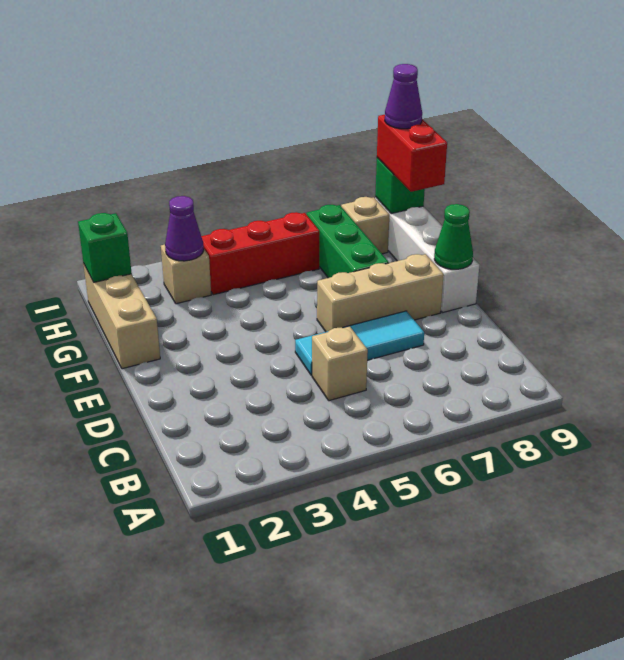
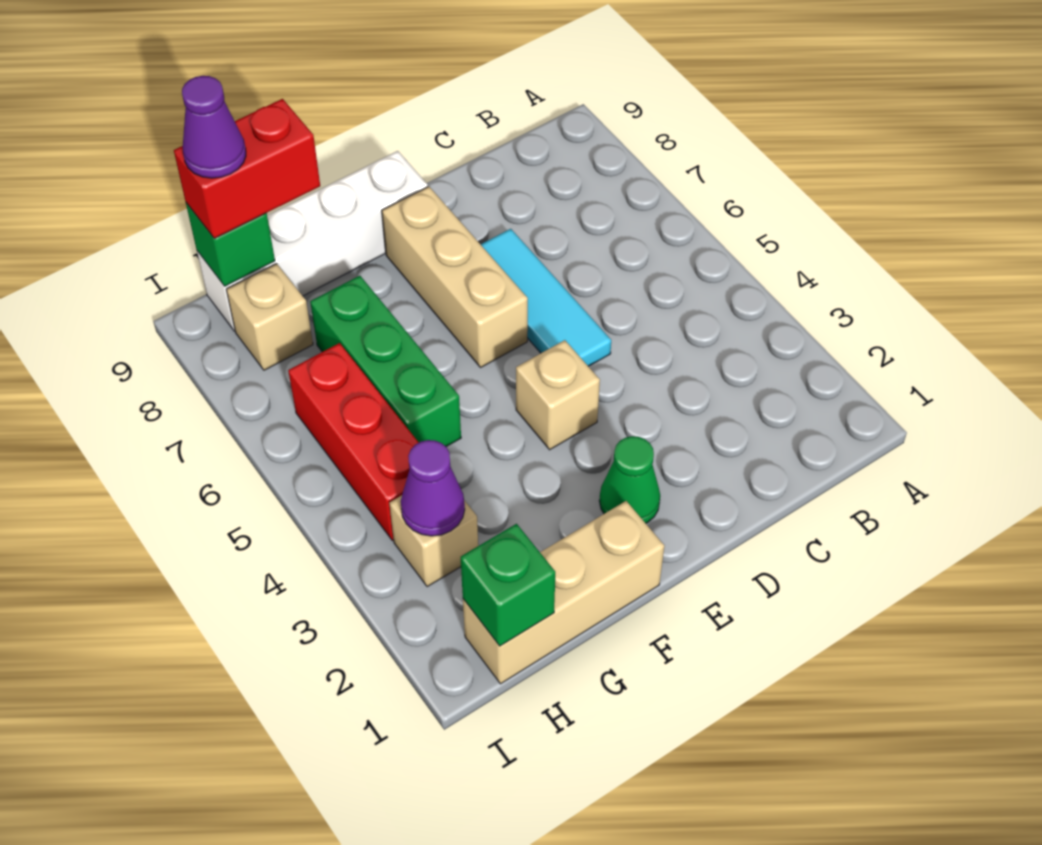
tan brick C5 level 1 -> tan brick E4 level 1
green cone E9 level 2 -> green cone E2 level 1
green brick F7:H7 level 1 -> green brick G5:G7 level 1

